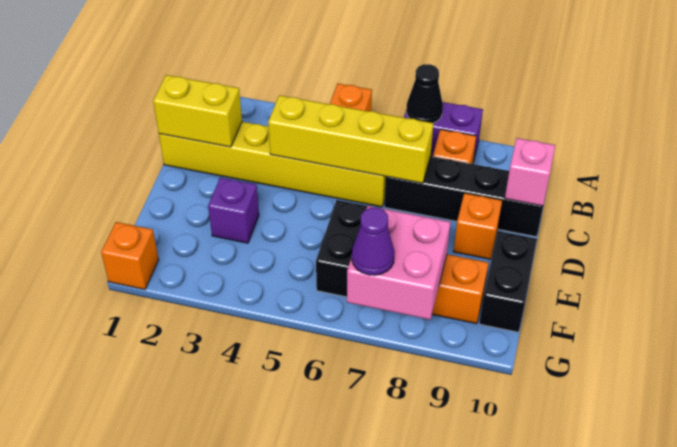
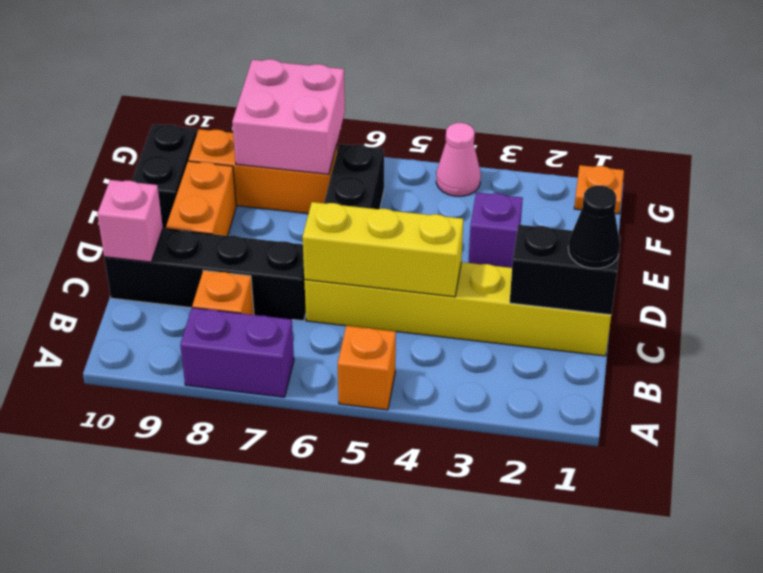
black cone A7 level 2 -> black cone C1 level 3
yellow brick C1:C2 level 2 -> black brick C1:C2 level 2
yellow brick C4:C7 level 2 -> yellow brick C4:C6 level 2
orange brick D9 level 1 -> orange brick D9:E9 level 1
orange brick G1 level 1 -> orange plate G1 level 1
none -> pink cone G4 level 1
purple cone G7 level 3 -> none

